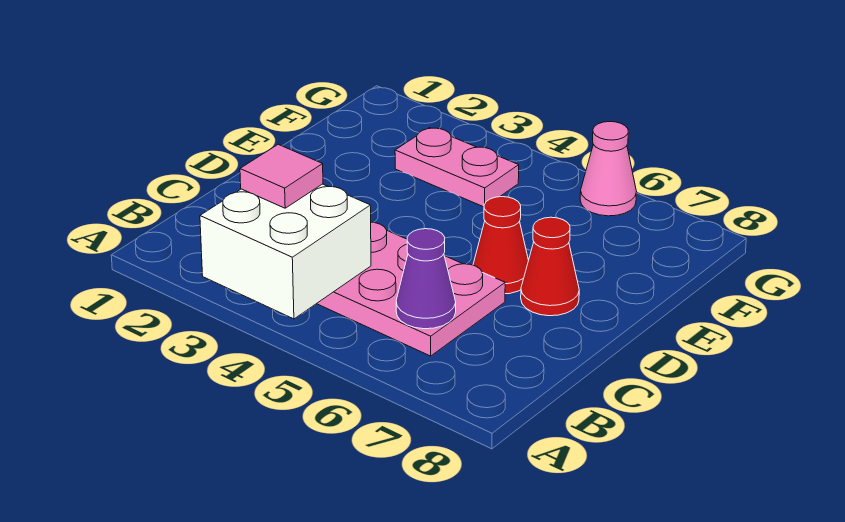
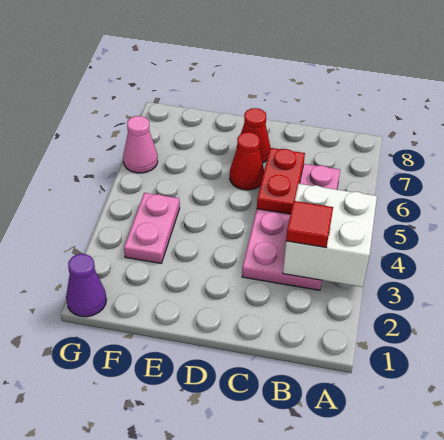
pink tile B3 level 3 -> red tile B3 level 3
purple cone B6 level 2 -> purple cone G1 level 1
none -> red plate C5:C6 level 2

